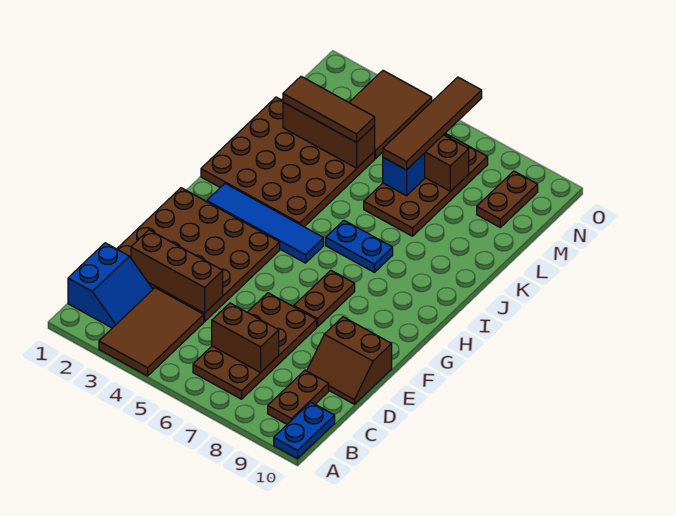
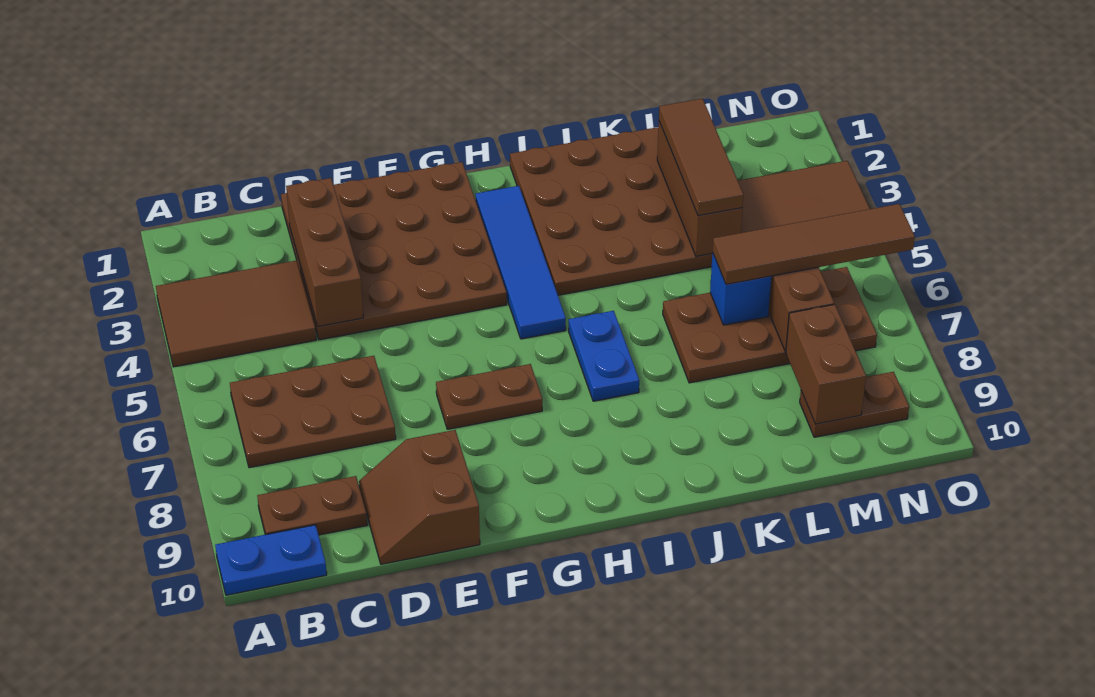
blue slope B1:C2 level 1 top 1 -> none
brown plate B6:E7 level 1 -> brown plate B6:D7 level 1
brown brick C6:C7 level 2 -> brown brick M8:M9 level 2

